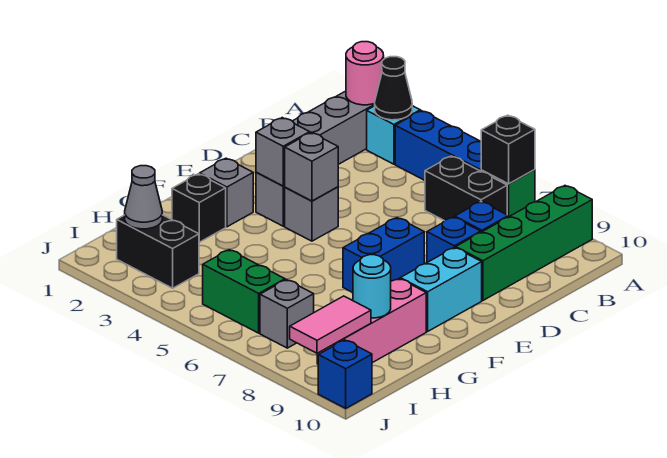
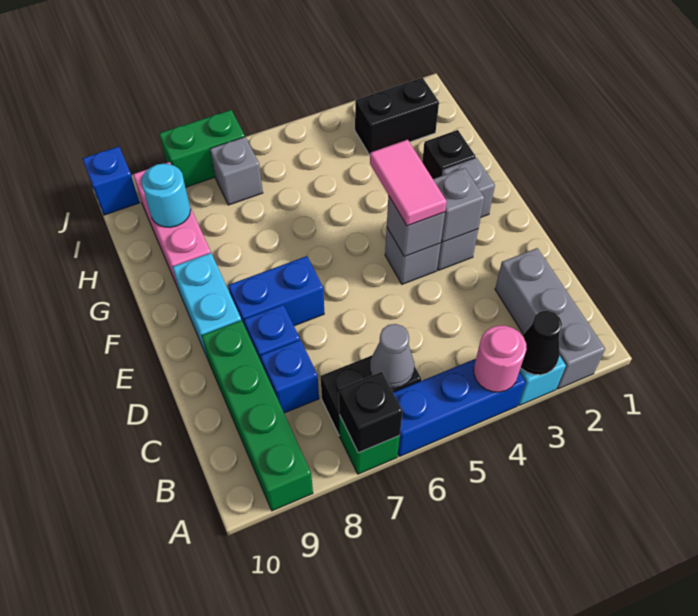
pink round brick A2 level 2 -> pink round brick A4 level 2
blue brick E7:F7 level 1 -> blue brick E7:E8 level 1
grey cone I2 level 2 -> grey cone B6 level 2
green brick I5:I6 level 1 -> green brick J7:J8 level 1
pink tile I9:J9 level 2 -> pink tile E4:F4 level 3

